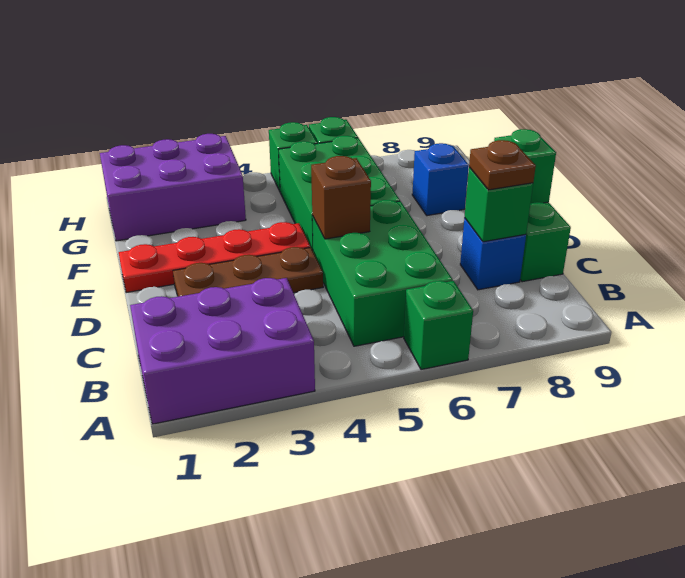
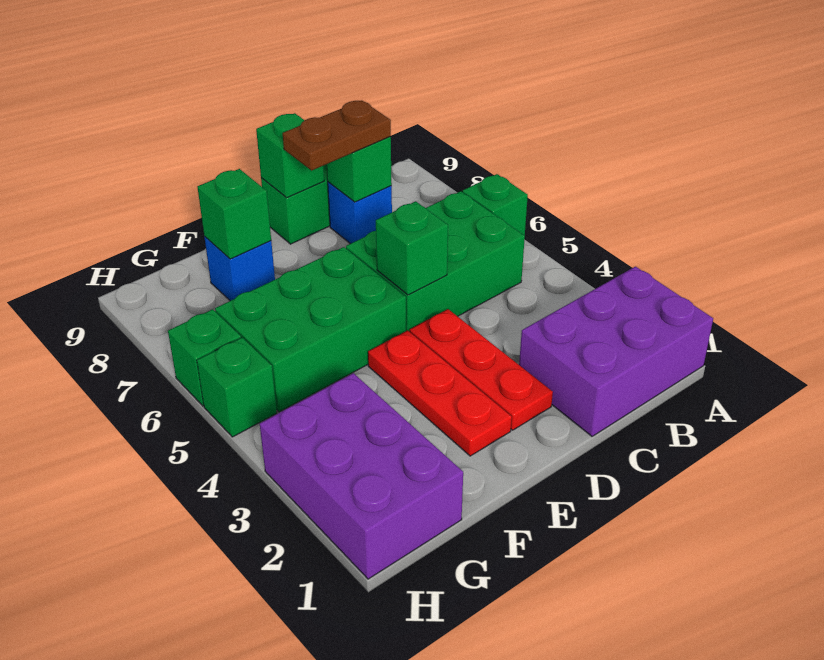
purple brick A1:B3 level 1 -> purple brick A1:C2 level 1
brown plate C8 level 3 -> brown plate C8:D8 level 3
brown plate D2:D4 level 1 -> red plate D2:D4 level 1
brown brick D5 level 2 -> green brick D5 level 2
red plate E1:E4 level 1 -> red plate E2:E4 level 1
none -> green brick F8 level 2

